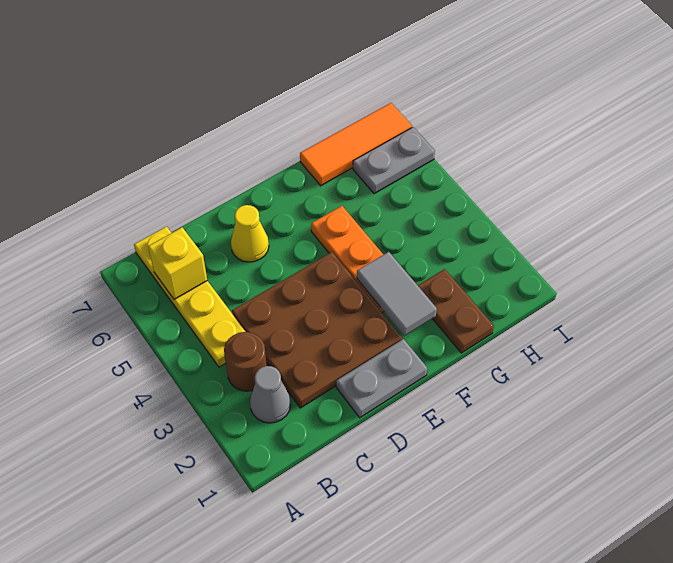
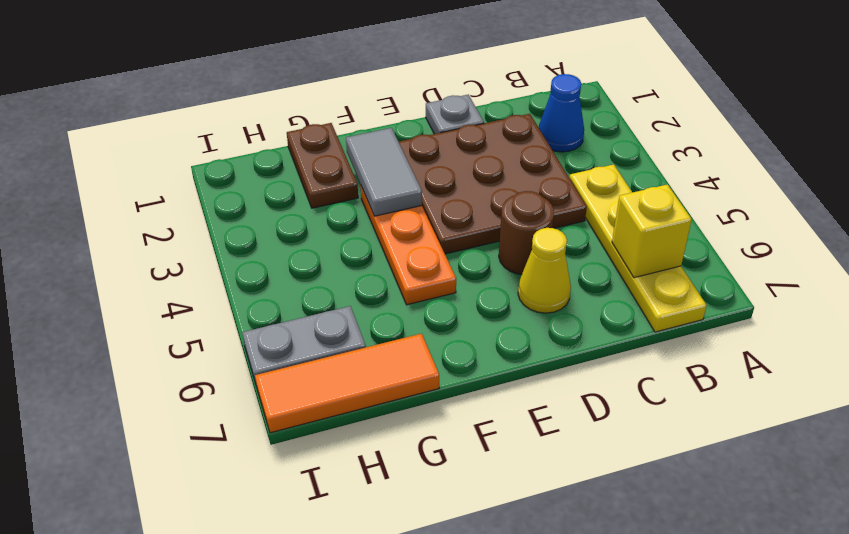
grey cone B2 level 1 -> blue cone B2 level 1
brown round brick B3 level 1 -> brown round brick D5 level 1
grey plate D1:E1 level 1 -> grey plate D1 level 1

